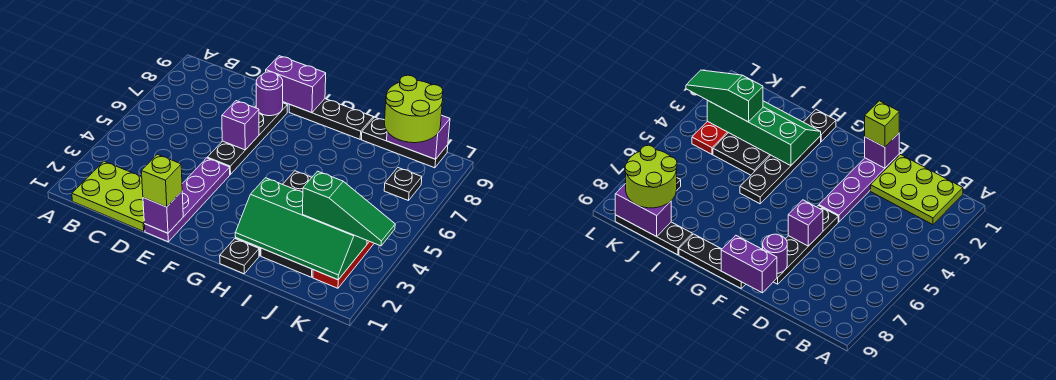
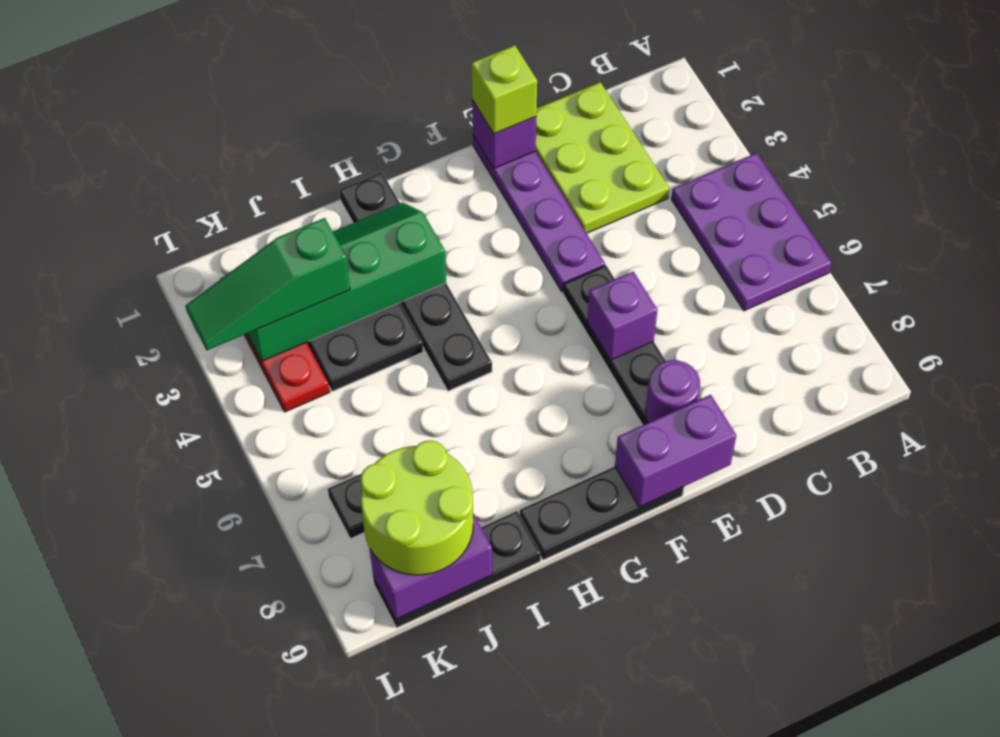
none -> purple plate A4:B6 level 1
lime plate B1:D2 level 1 -> lime plate C1:D3 level 1

